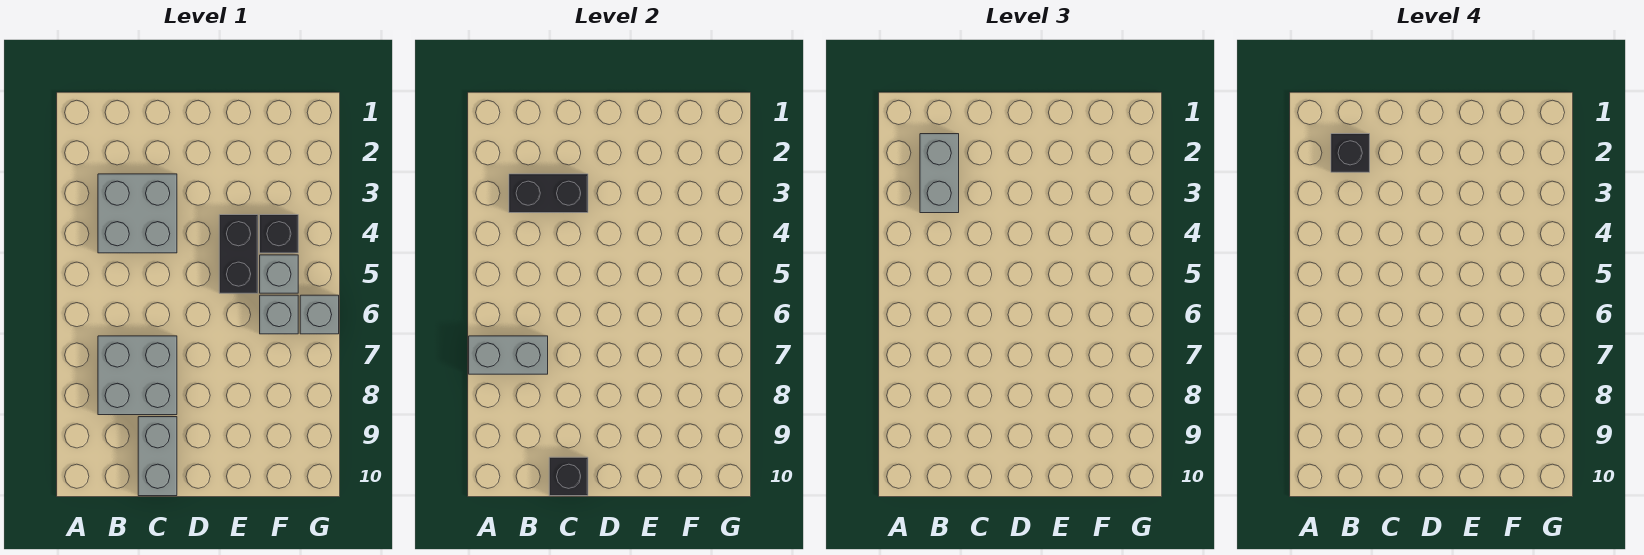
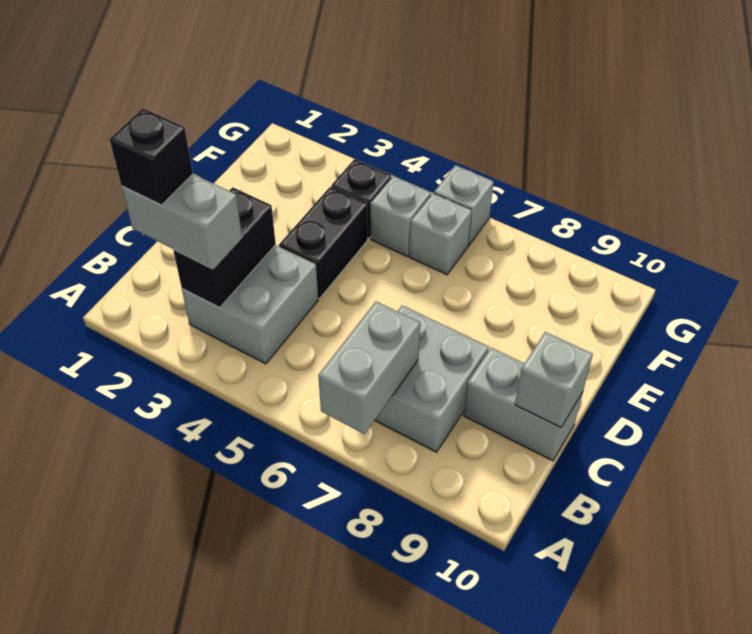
black brick C10 level 2 -> grey brick C10 level 2
black brick E4:E5 level 1 -> black brick D4:E4 level 1

